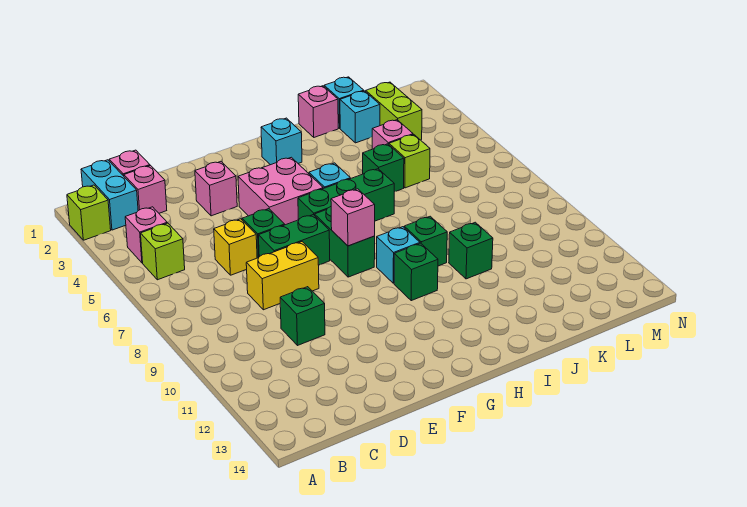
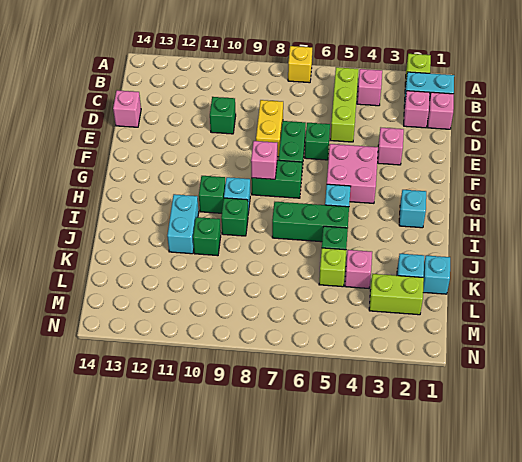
lime brick B5 level 1 -> lime brick B5:D5 level 1
yellow brick D6 level 1 -> yellow brick A7 level 1
green brick G6:I6 level 1 -> green brick I5:I7 level 1
none -> cyan brick I11:J11 level 1
pink brick J1 level 1 -> pink brick D14 level 1

